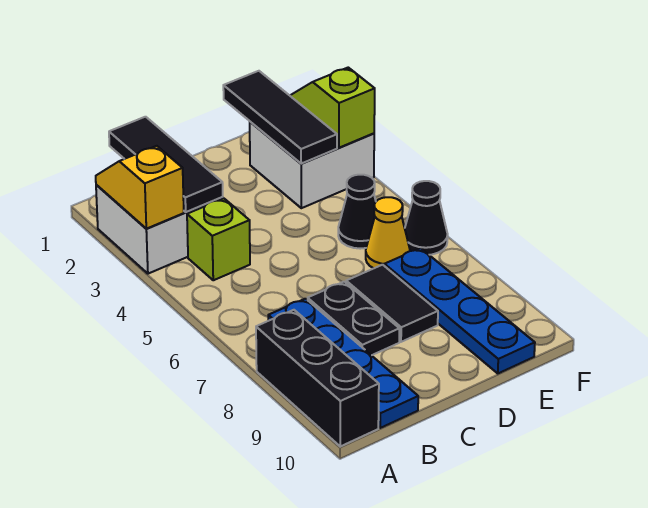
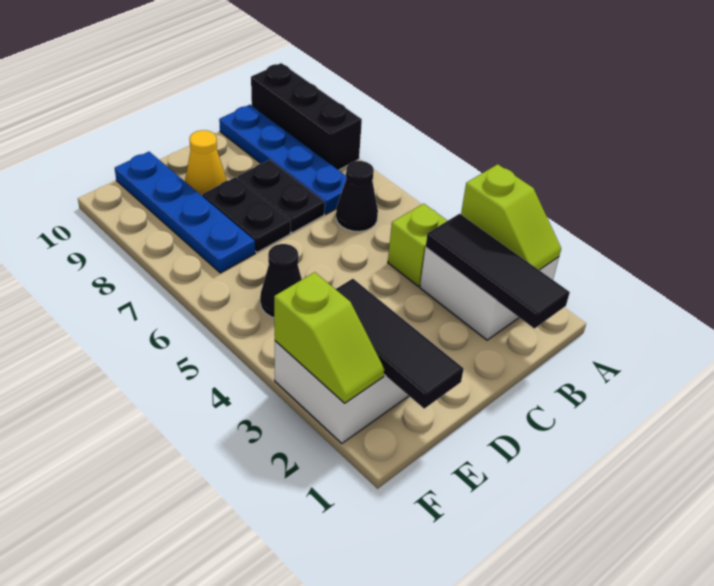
yellow slope A2:A3 level 2 top 3 -> lime slope A2:A3 level 2 top 3
black tile D7:D8 level 1 -> black plate D7:D8 level 1
yellow cone E6 level 1 -> yellow cone D9 level 1
black cone F6 level 1 -> black cone B6 level 1

